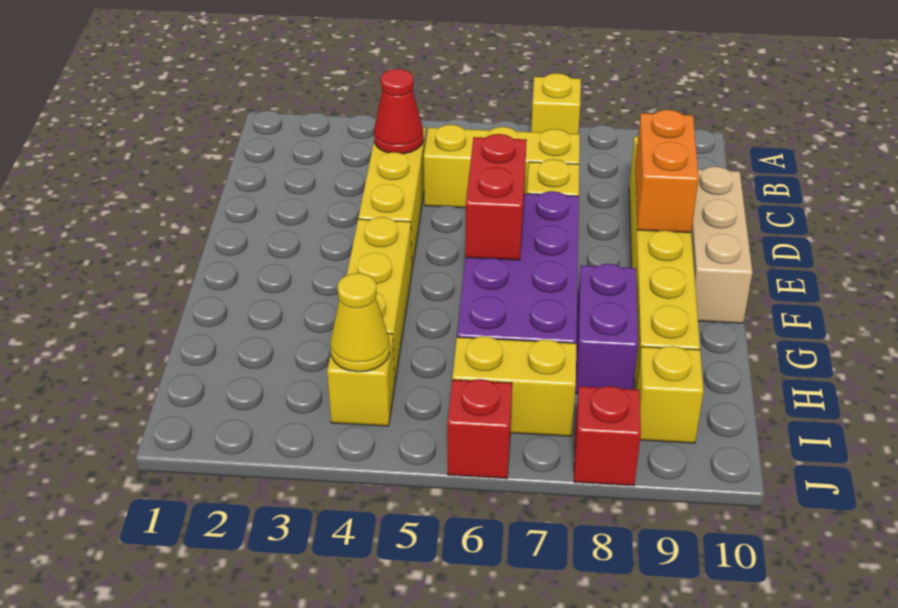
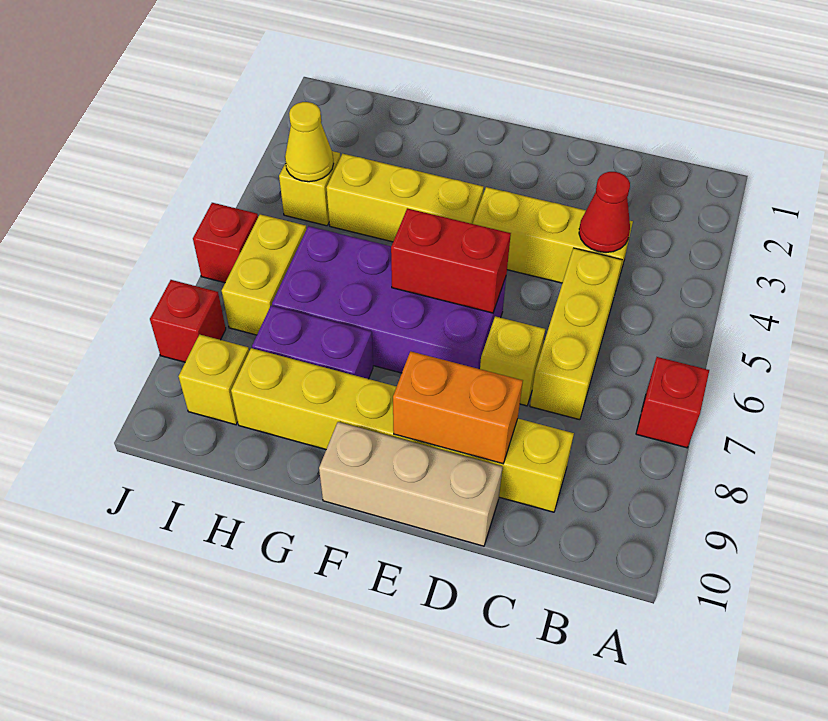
yellow brick A7 level 1 -> red brick A7 level 1

